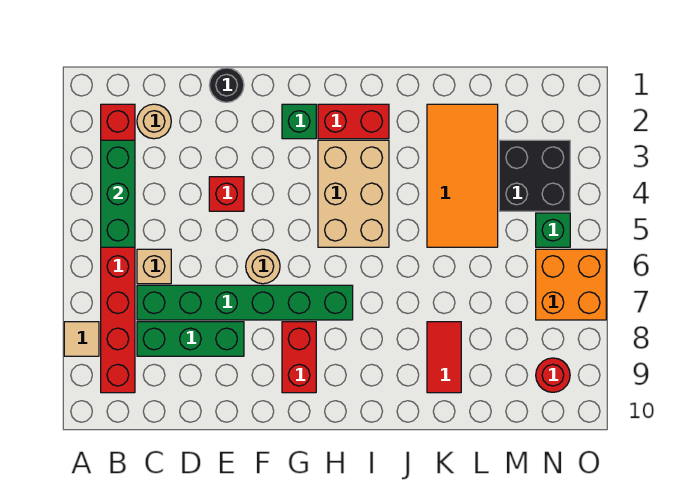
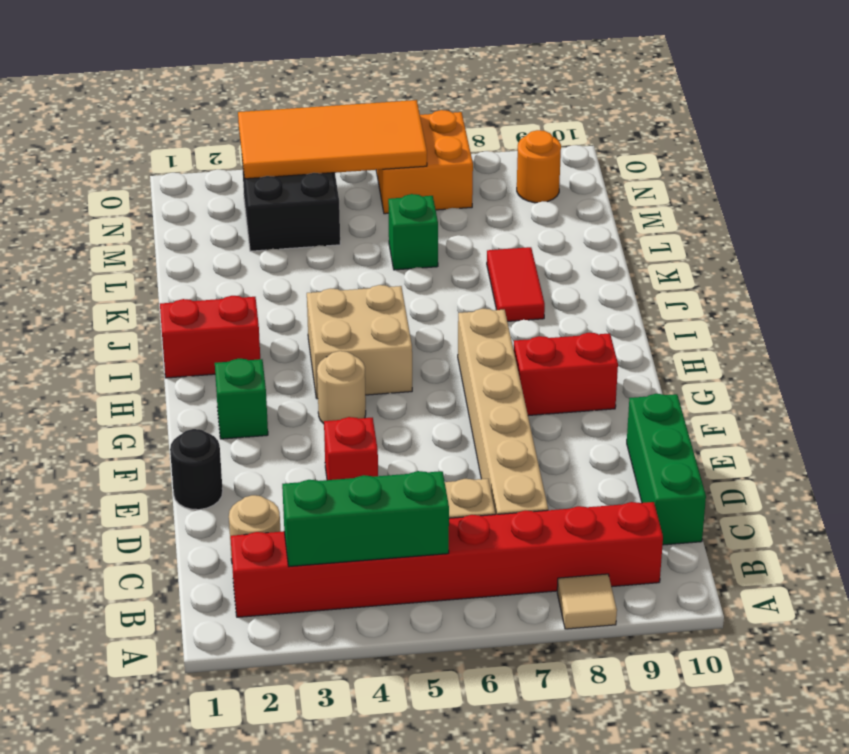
green brick C7:H7 level 1 -> tan brick C7:H7 level 1
green brick C8:E8 level 1 -> green brick C10:E10 level 1
tan round brick F6 level 1 -> tan round brick G4 level 1
red brick H2:I2 level 1 -> red brick I1:I2 level 1
tan brick H3:I5 level 1 -> tan brick H4:I5 level 1
orange tile K2:L5 level 1 -> orange tile N3:O6 level 2
red tile K8:K9 level 1 -> red tile J8:K8 level 1
green brick N5 level 1 -> green brick L6 level 1
red round brick N9 level 1 -> orange round brick N9 level 1

